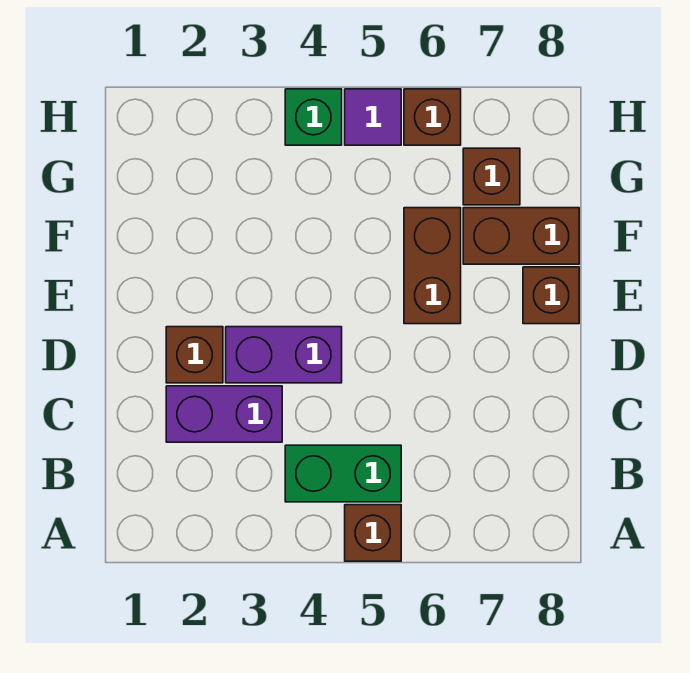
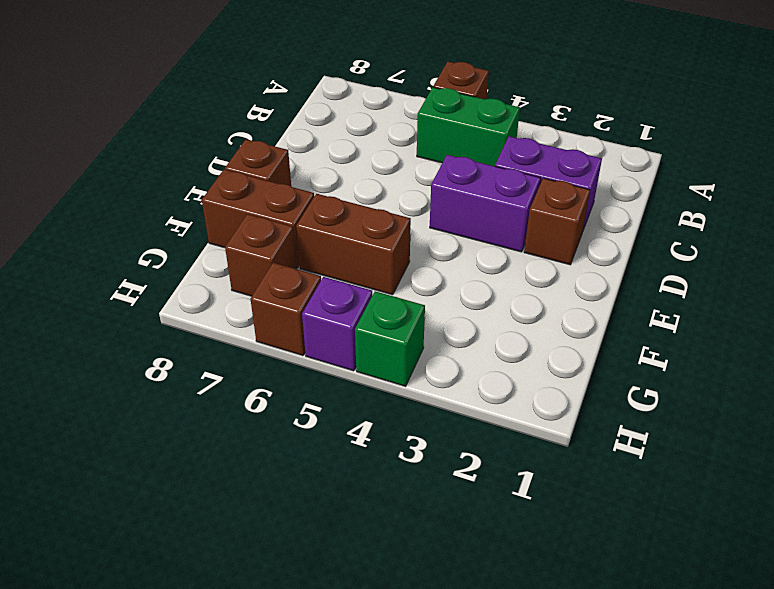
brown brick E6:F6 level 1 -> brown brick F5:F6 level 1
purple tile H5 level 1 -> purple brick H5 level 1

